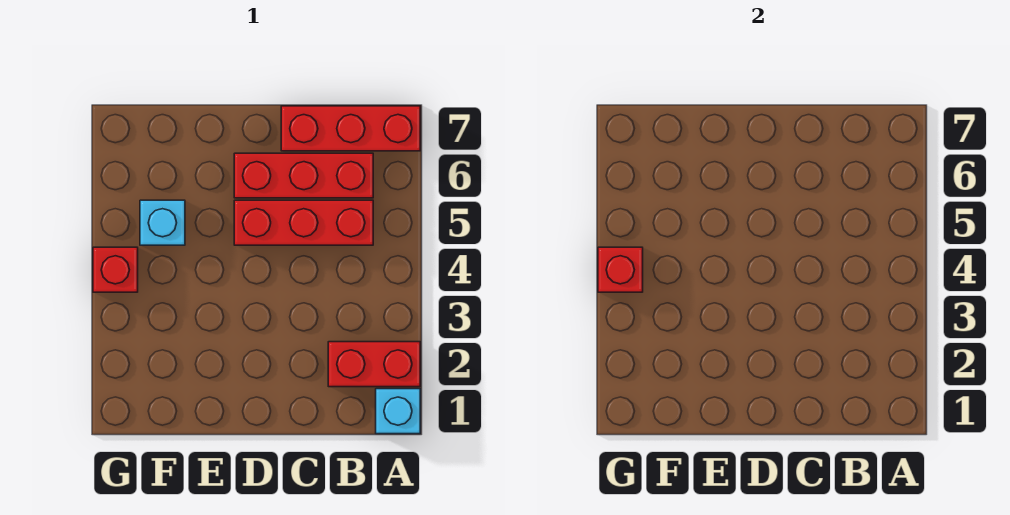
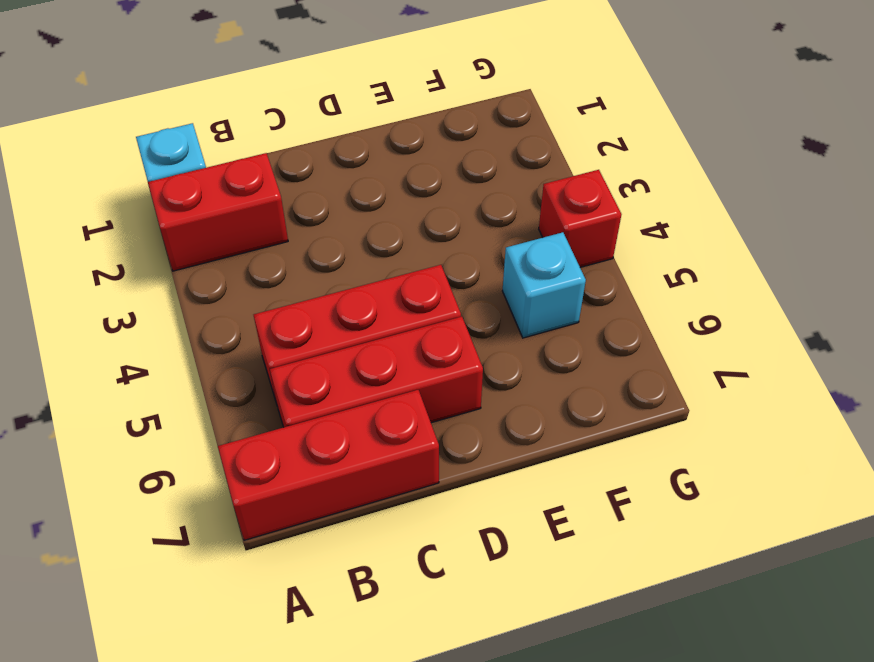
red brick G4 level 2 -> none

